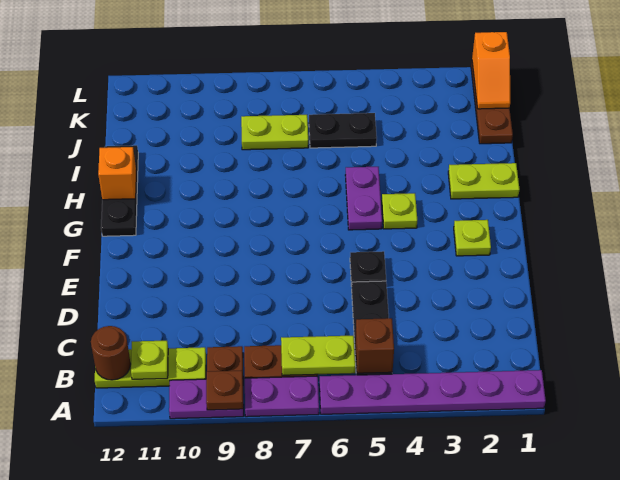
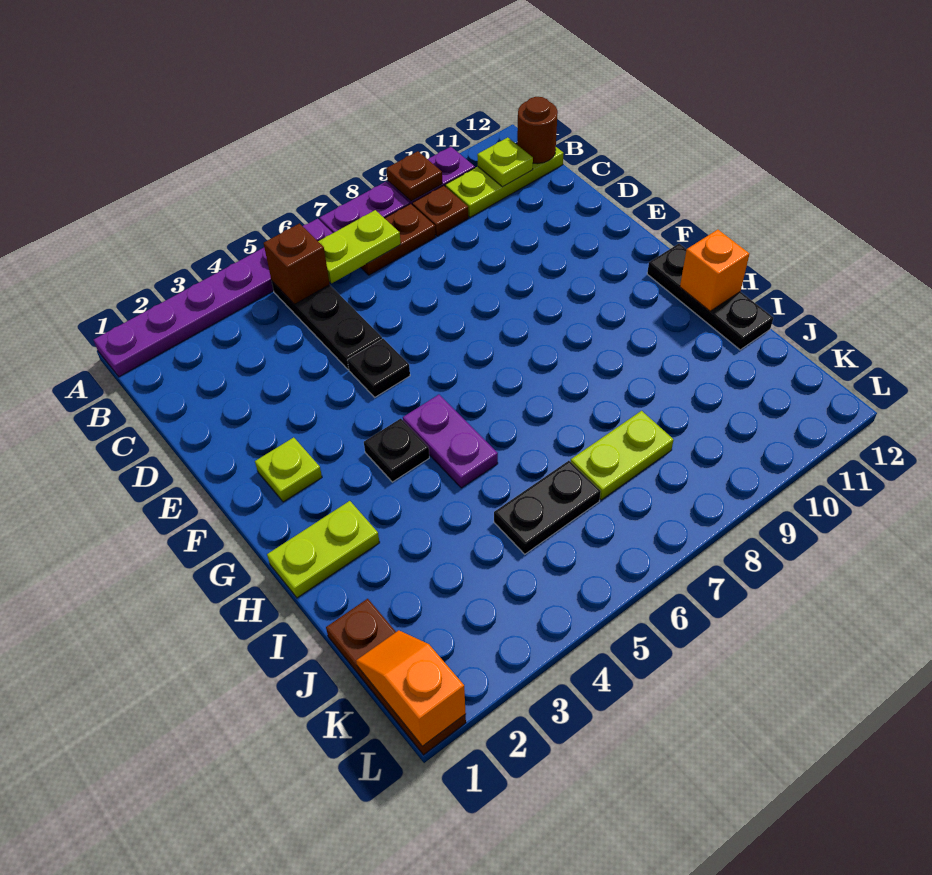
lime plate G4 level 1 -> black plate G4 level 1

